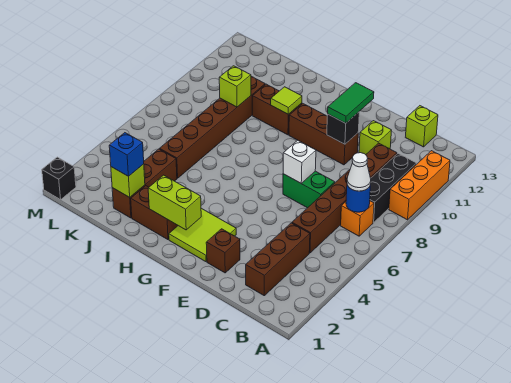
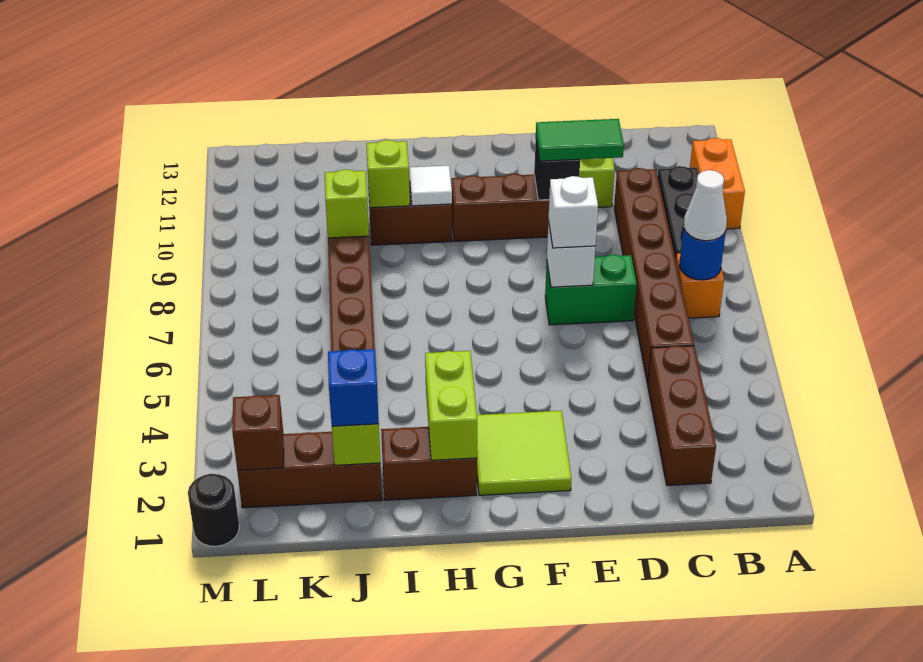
orange brick A9:A11 level 1 -> orange brick A10:A11 level 1
lime brick C13 level 1 -> lime brick I10 level 2
brown brick E2 level 1 -> brown brick L2 level 2
none -> white brick E7 level 3
green tile E10:E11 level 3 -> green tile D10:E10 level 3
lime brick G2:H2 level 2 -> lime brick H2:H3 level 2
lime tile H10 level 2 -> white tile H10 level 2
brown brick J2:J4 level 1 -> brown brick J2:L2 level 1
black brick M1 level 1 -> black round brick M1 level 1

